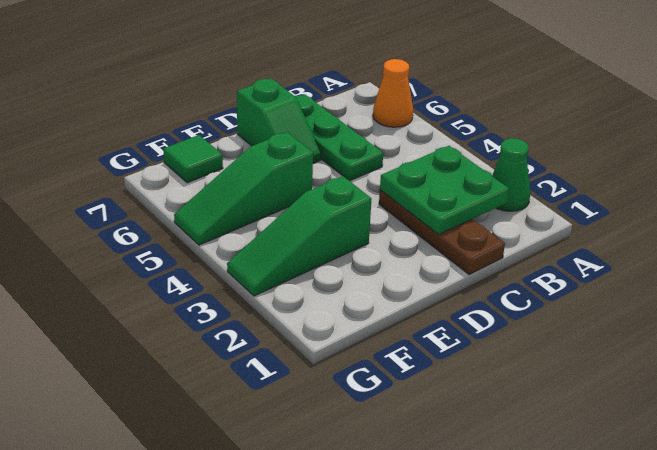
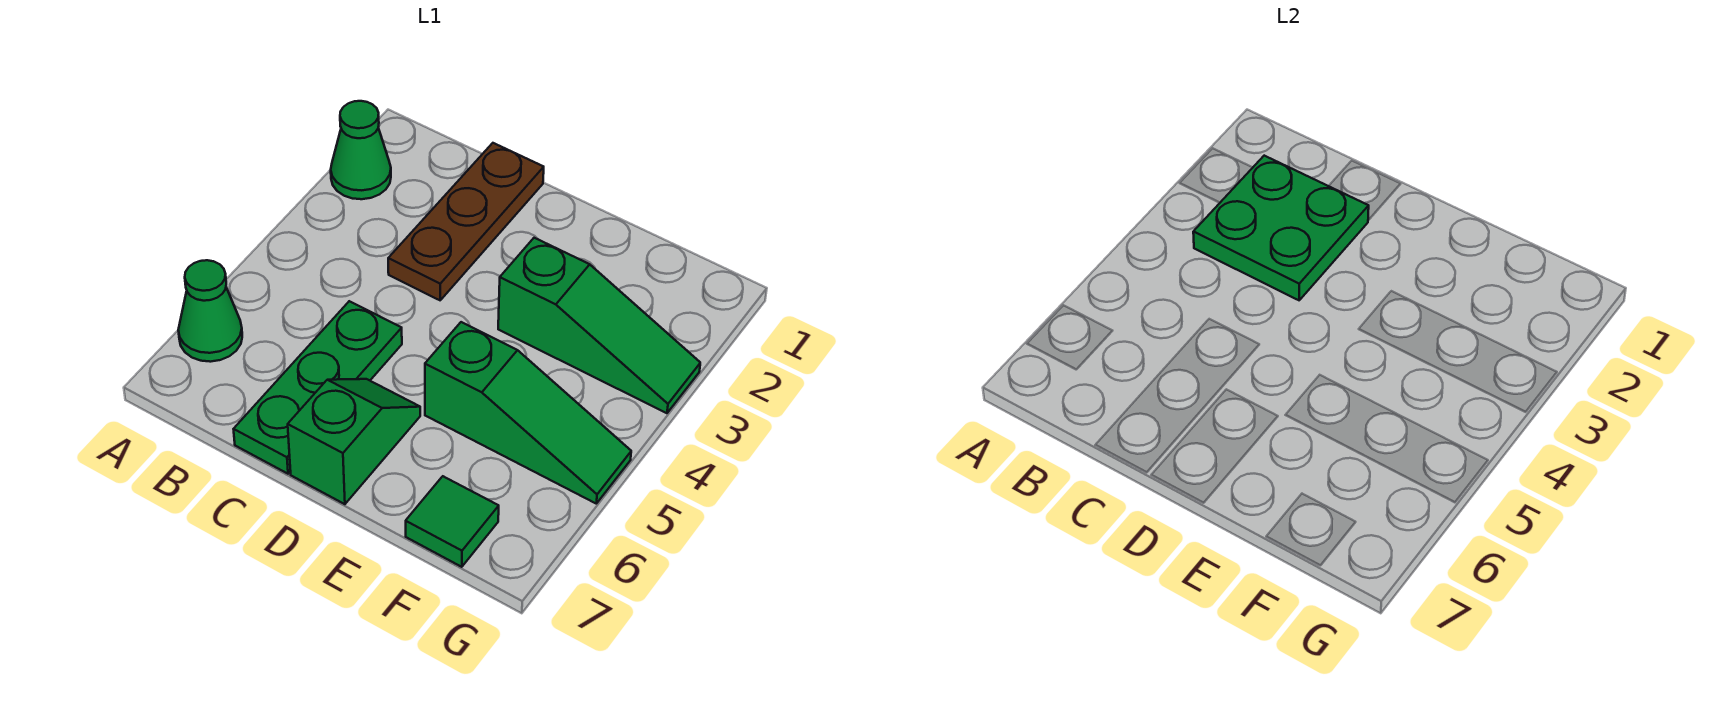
orange cone A6 level 1 -> green cone A6 level 1

